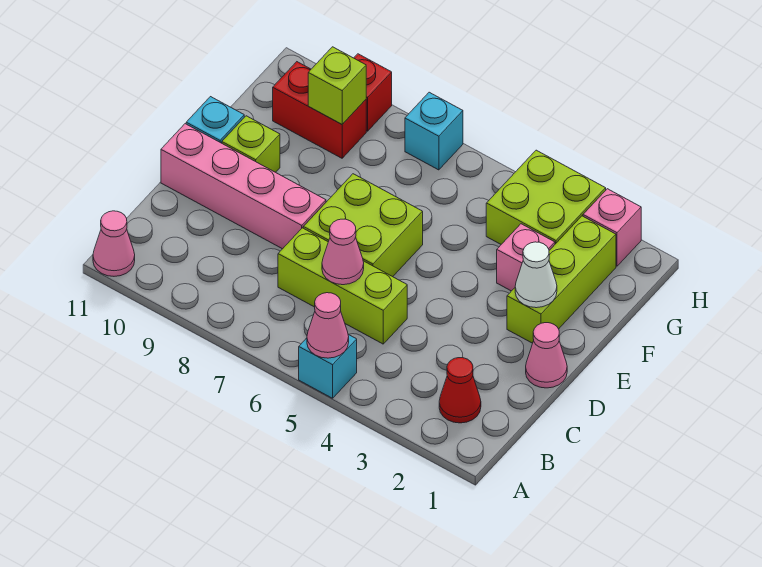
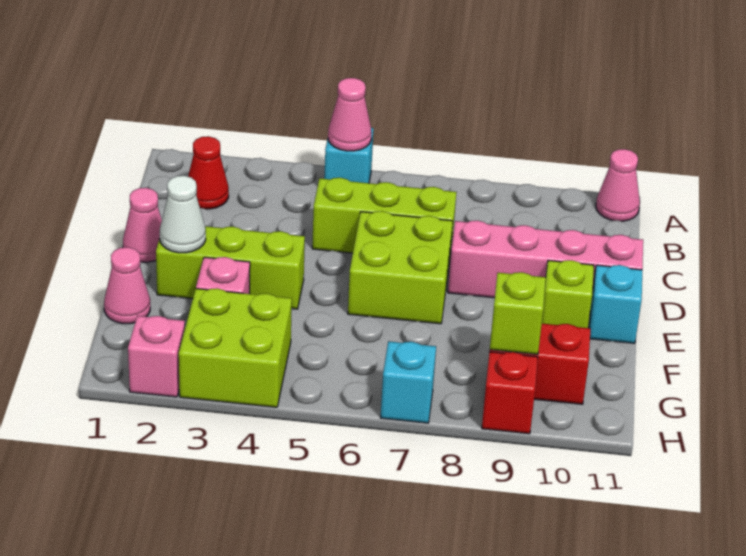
pink cone C6 level 2 -> pink cone F1 level 1
lime brick E2:G2 level 1 -> lime brick E2:E4 level 1

